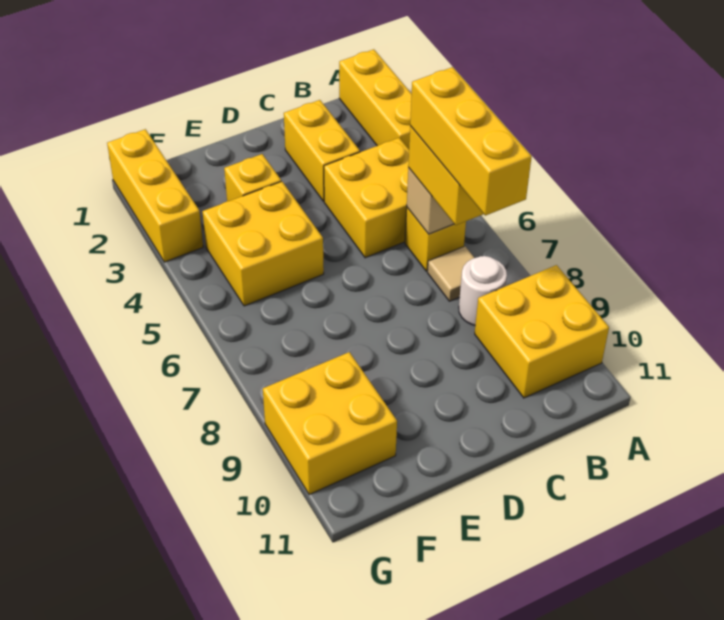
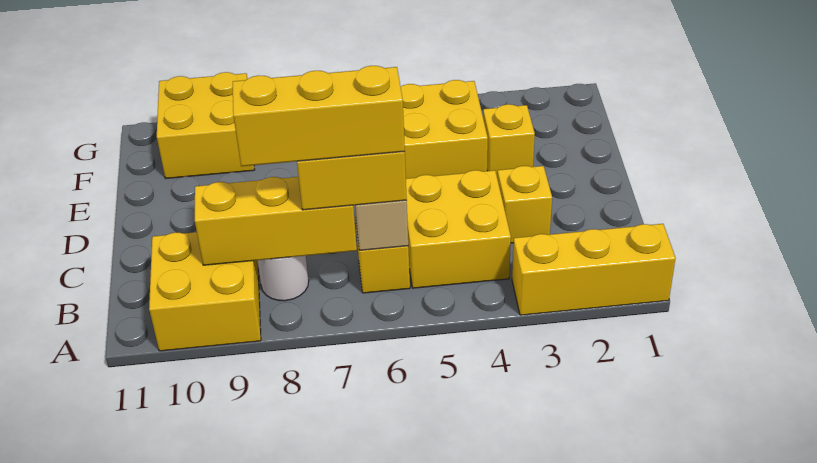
tan tile B7 level 1 -> none
yellow brick C2:C3 level 1 -> yellow brick C3 level 1
yellow brick G1:G3 level 1 -> yellow brick B7:B9 level 2

